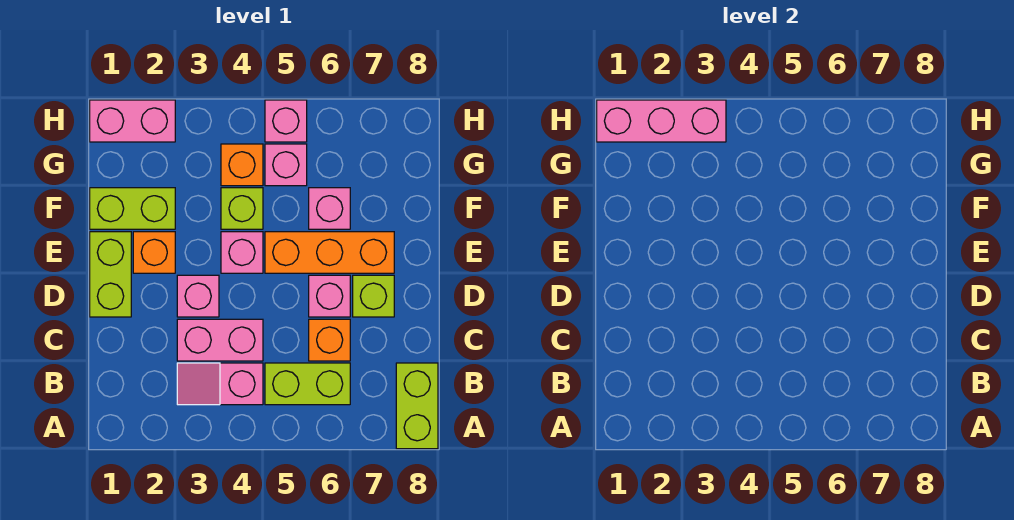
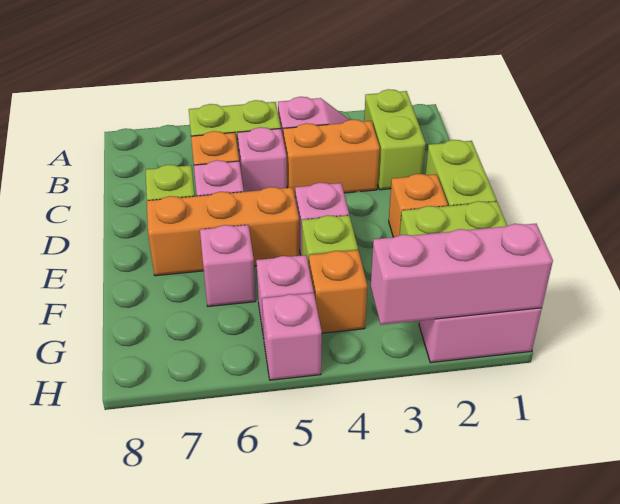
lime brick A8:B8 level 1 -> lime brick B2:C2 level 1
pink brick C3:C4 level 1 -> orange brick C3:C4 level 1
pink brick D3 level 1 -> pink brick C5 level 1

